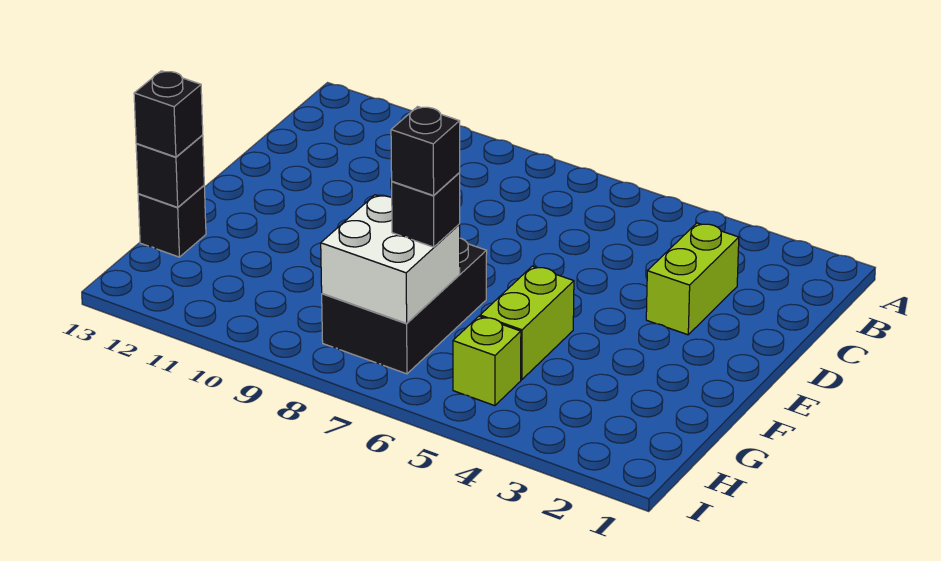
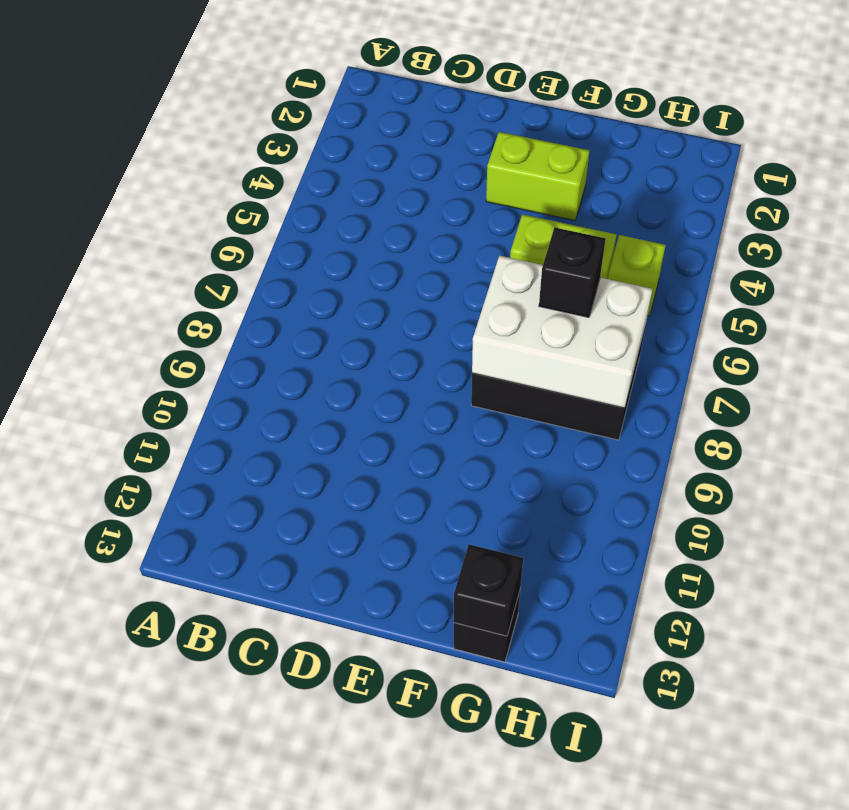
lime brick C3:D3 level 1 -> lime brick E3:F3 level 1
white brick G7:H8 level 2 -> white brick F7:H8 level 2
black brick G7 level 4 -> none
black brick G13 level 3 -> none

